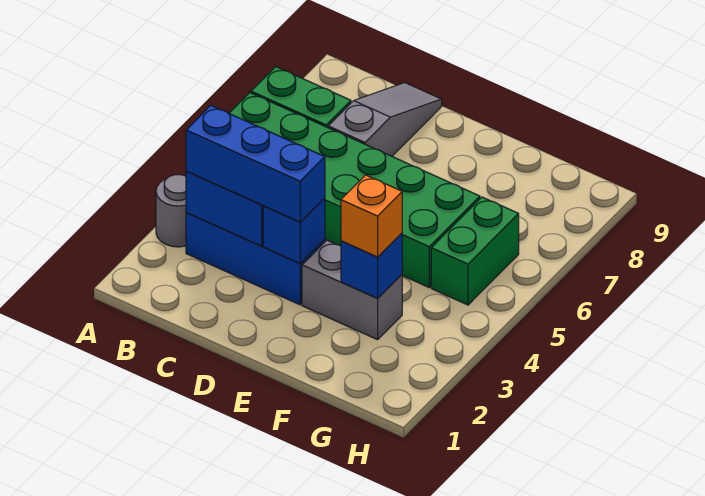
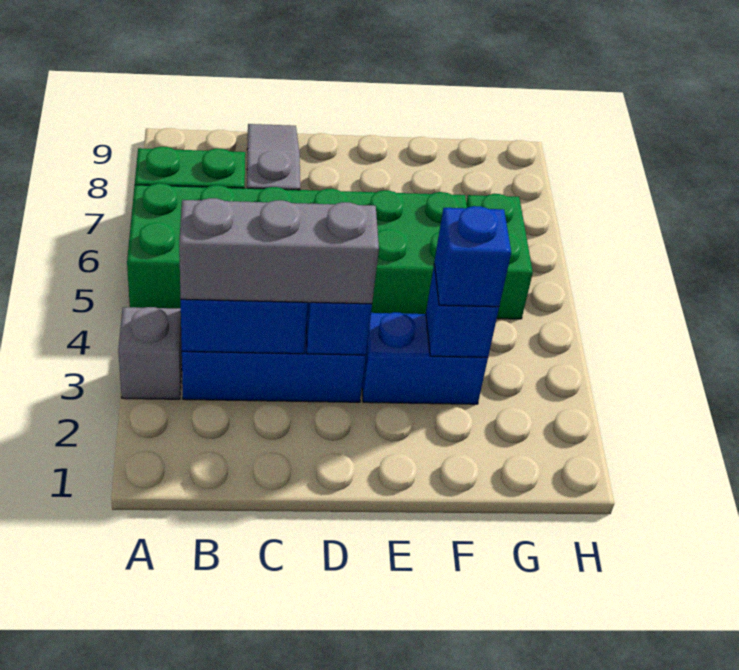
grey round brick A3 level 1 -> grey brick A3 level 1
blue brick B3:D3 level 3 -> grey brick B3:D3 level 3
grey brick E3:F3 level 1 -> blue brick E3:F3 level 1
orange brick F3 level 3 -> blue brick F3 level 3

